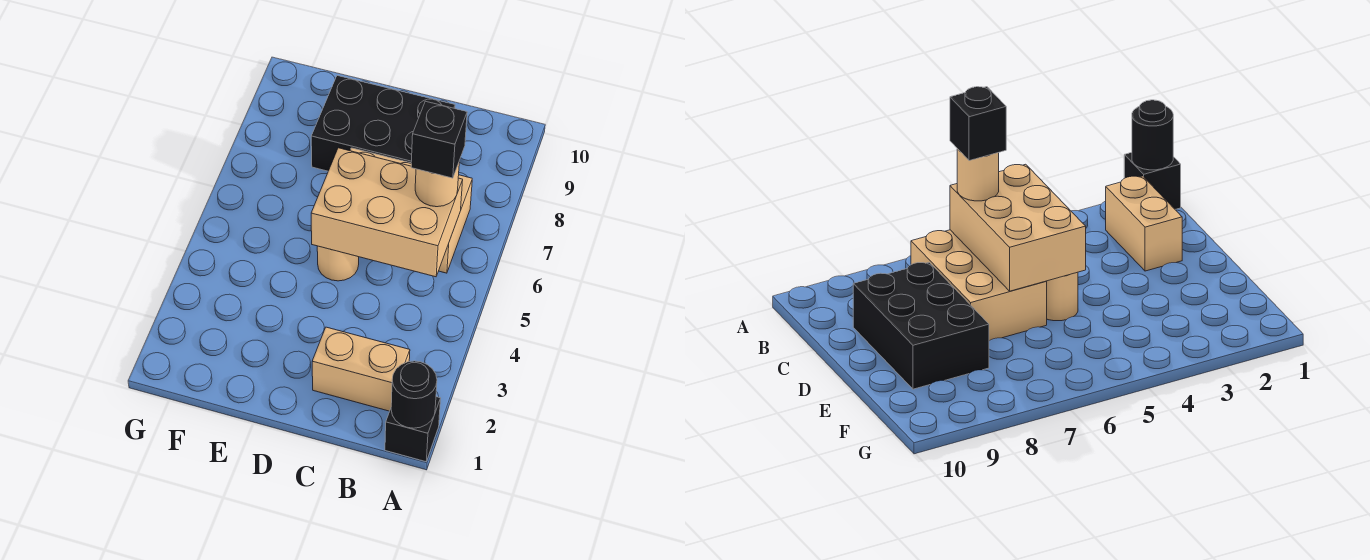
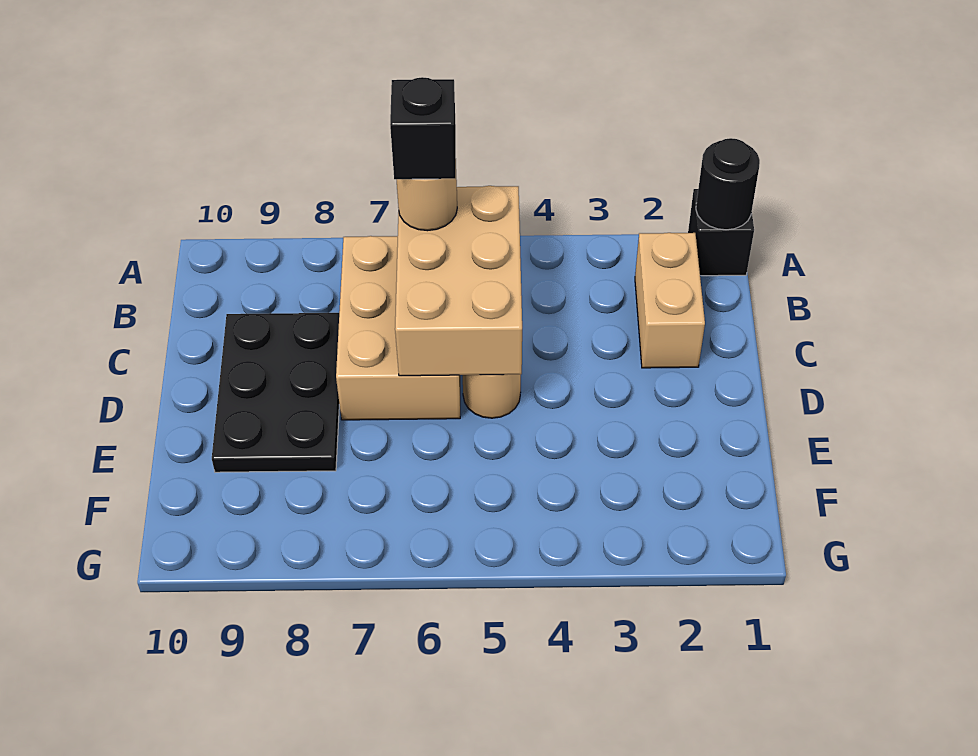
black brick C8:E9 level 1 -> black plate C8:E9 level 1

